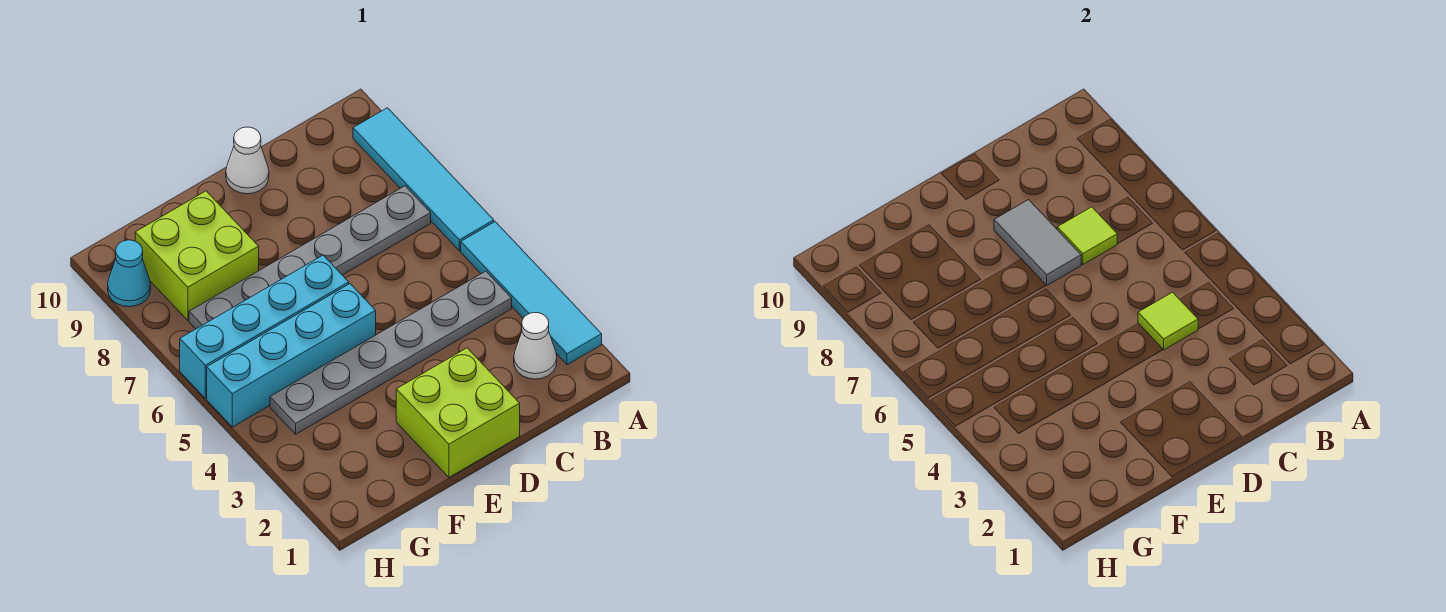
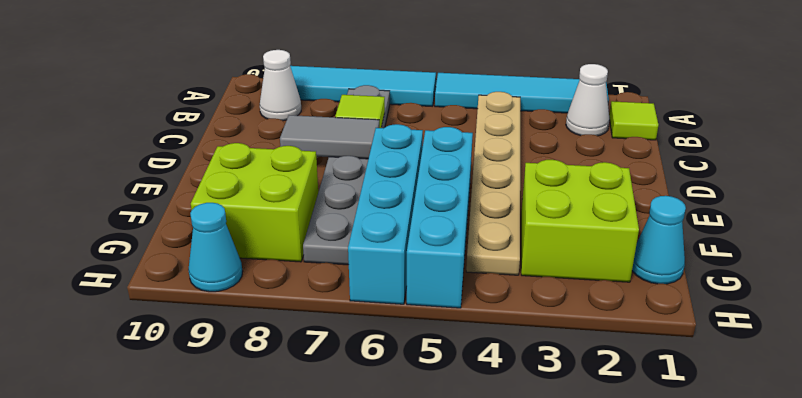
grey plate B4:G4 level 1 -> tan plate B4:G4 level 1
lime tile C4 level 2 -> lime tile B1 level 1
lime brick D1:E2 level 1 -> lime brick F2:G3 level 1
white cone D10 level 1 -> white cone B9 level 1
none -> cyan cone G1 level 1

